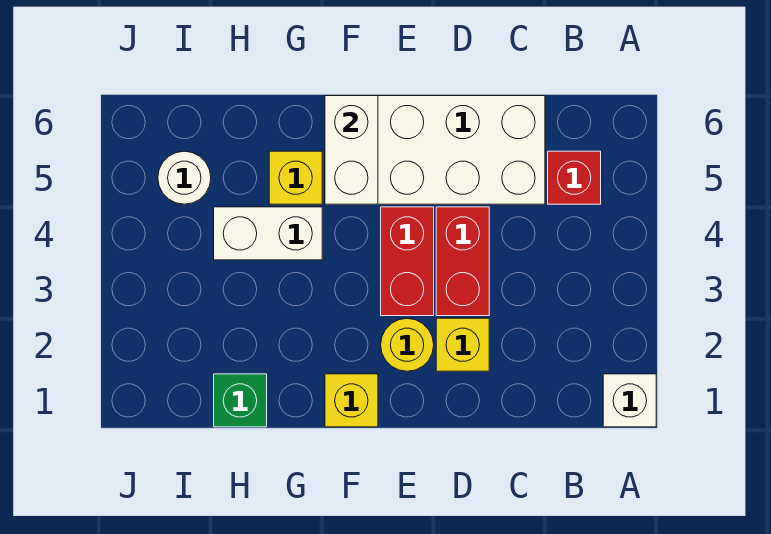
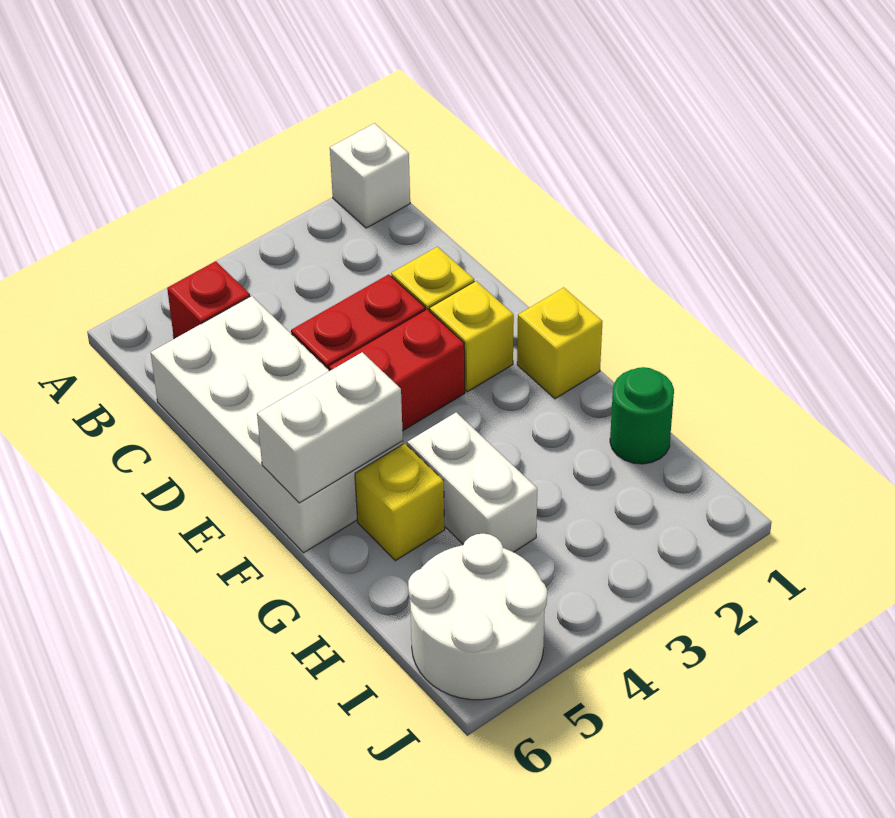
yellow round brick E2 level 1 -> yellow brick E2 level 1
green brick H1 level 1 -> green round brick H1 level 1
white round brick I5 level 1 -> white round brick I5:J6 level 1

